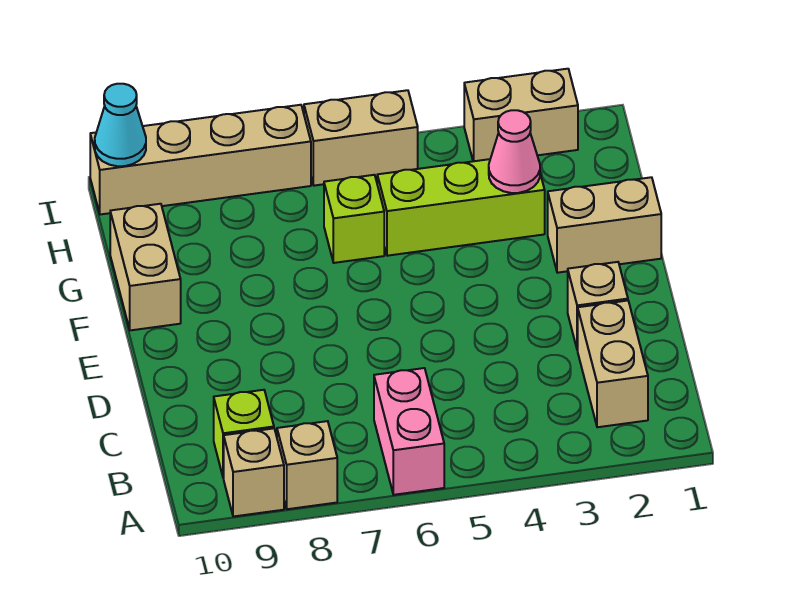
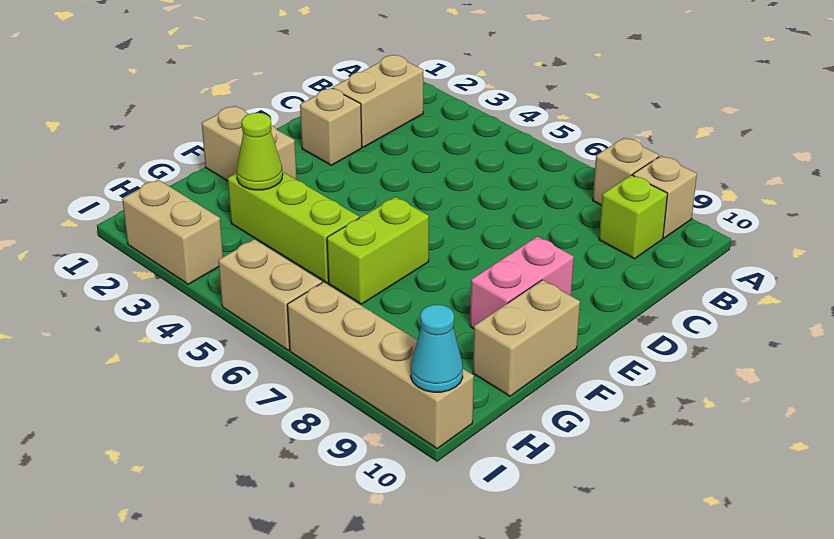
pink brick A6:B6 level 1 -> pink brick E9:F9 level 1
pink cone G3 level 2 -> lime cone G3 level 2
lime brick G6 level 1 -> lime brick F6:G6 level 1

